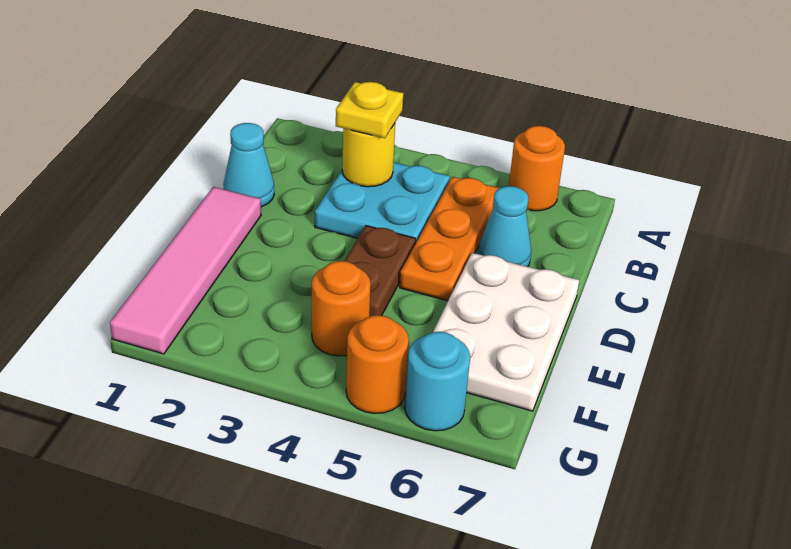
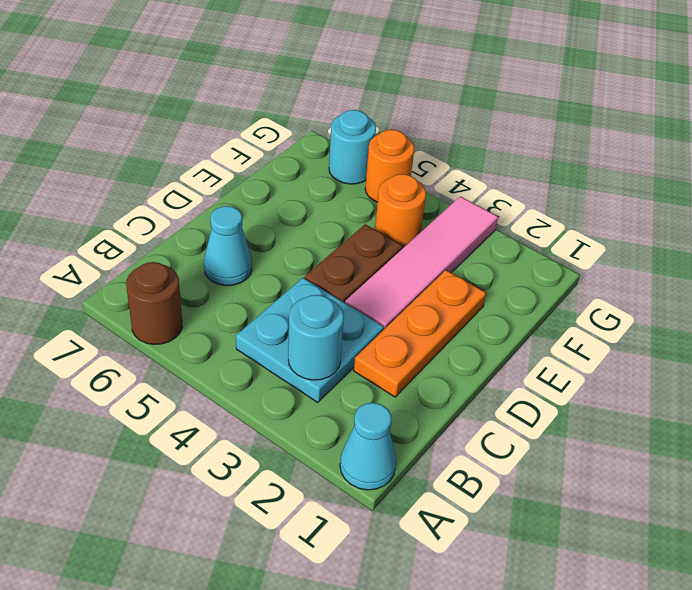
orange round brick A6 level 1 -> brown round brick A6 level 1
yellow round brick B3 level 2 -> cyan round brick B3 level 2
yellow plate B3 level 3 -> none
orange plate B5:D5 level 1 -> orange plate C2:E2 level 1
cyan cone C1 level 1 -> cyan cone A1 level 1
pink tile D1:G1 level 1 -> pink tile D3:G3 level 1
white plate D6:F7 level 1 -> none

